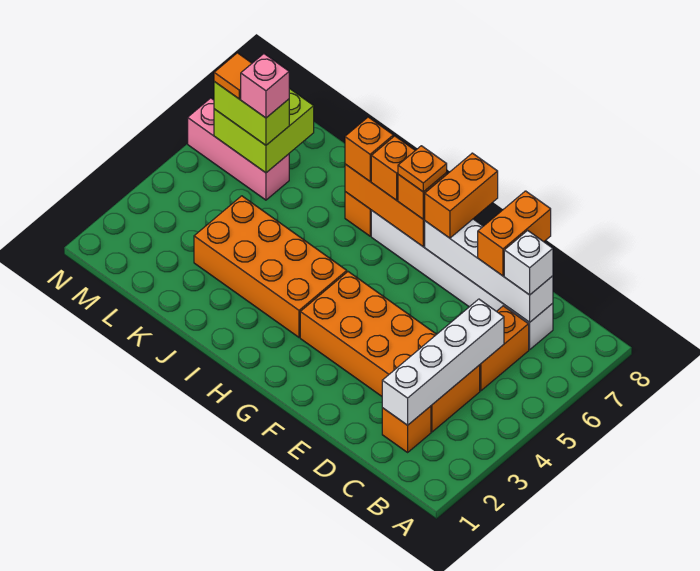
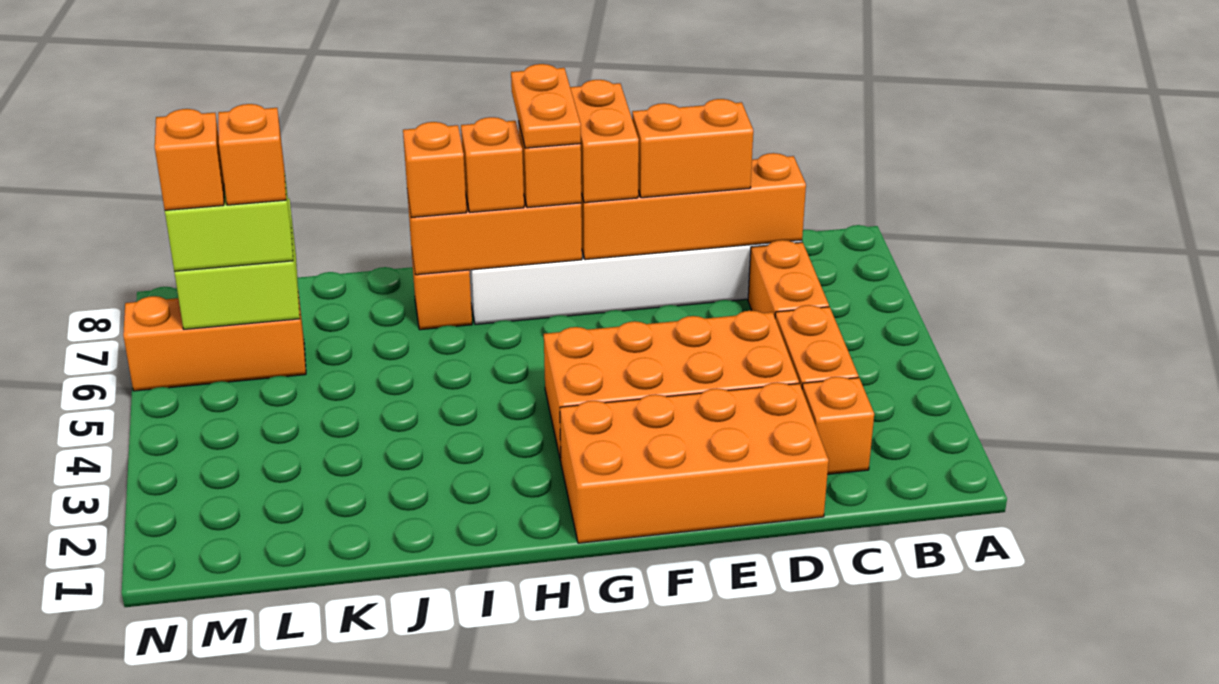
white brick C2:C5 level 2 -> none
white brick C7:F7 level 2 -> orange brick C7:F7 level 2
white brick C7 level 3 -> none
orange brick D7:D8 level 3 -> orange brick D7:E7 level 3
orange plate G7 level 4 -> orange plate G7:G8 level 4
orange brick H3:K4 level 1 -> orange brick D1:G2 level 1
pink brick L6:N6 level 1 -> orange brick L6:N6 level 1
pink brick L6 level 4 -> orange brick L6 level 4
orange tile M6 level 4 -> orange brick M6 level 4

